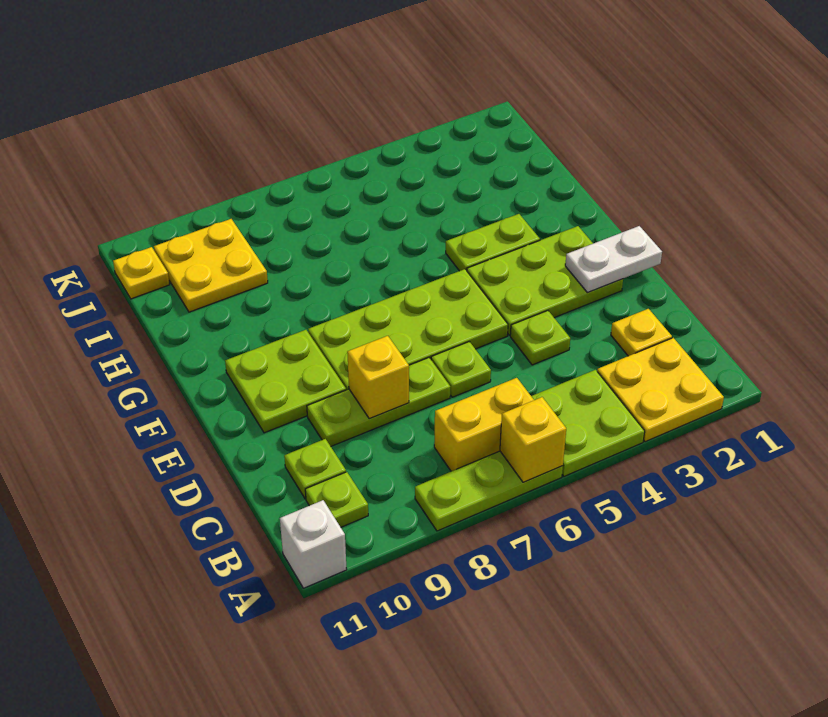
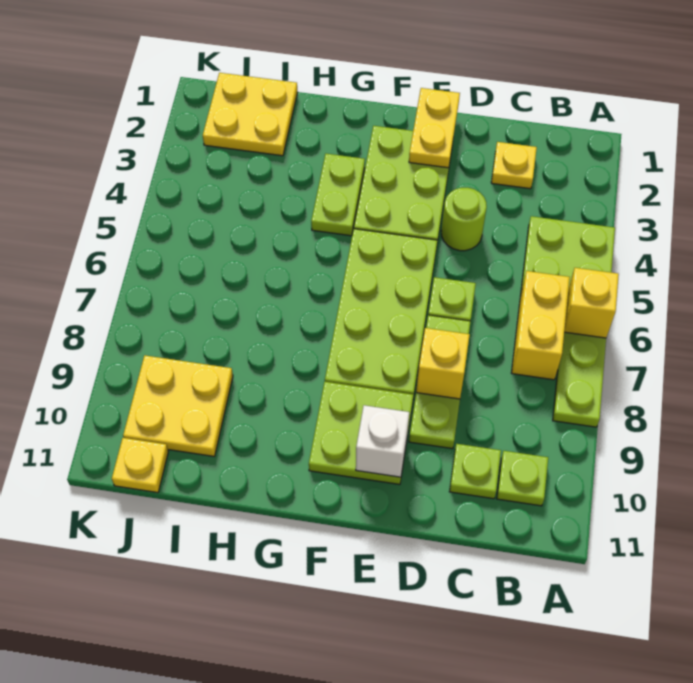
yellow plate A2:B3 level 1 -> yellow plate I1:J2 level 1
white brick A11 level 1 -> white brick E10 level 2
lime plate D4 level 1 -> lime round brick D4 level 1
white plate E1:E2 level 2 -> yellow plate E1:E2 level 2

